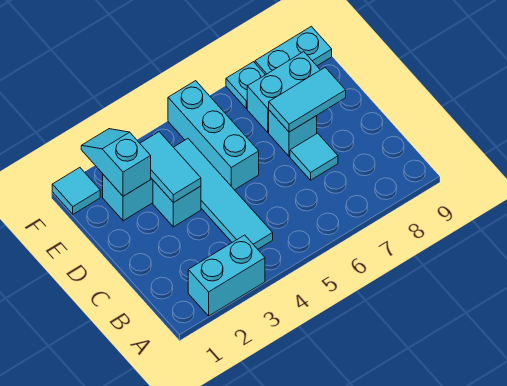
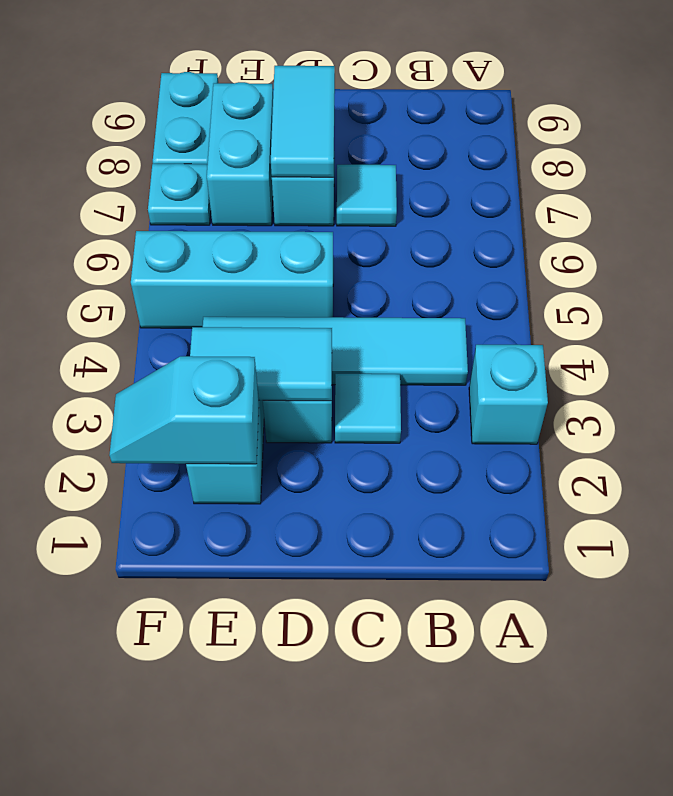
cyan brick A2:A3 level 1 -> cyan brick A3 level 1
cyan tile F1 level 1 -> cyan tile C3 level 1

